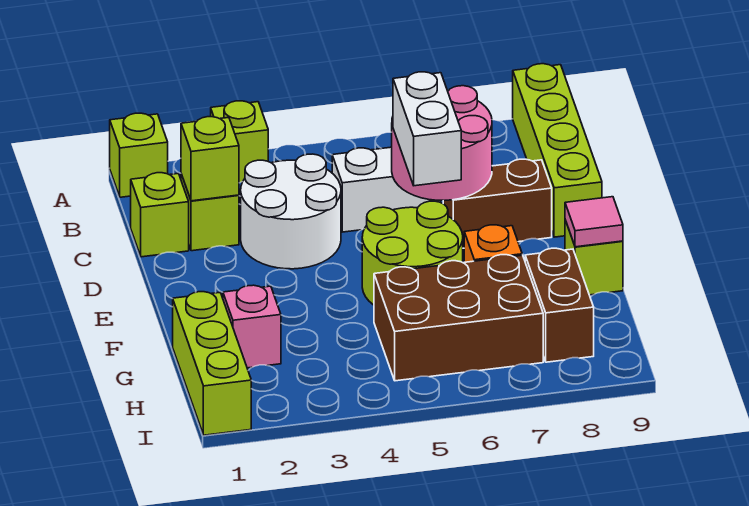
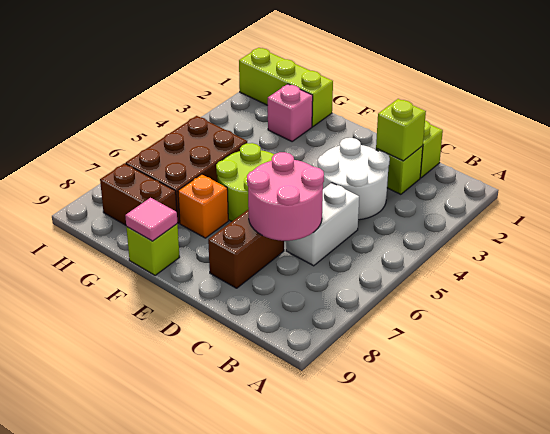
lime brick A1 level 1 -> none
lime brick A3 level 1 -> none
lime brick A9:D9 level 1 -> none
white brick D6:E6 level 3 -> none

